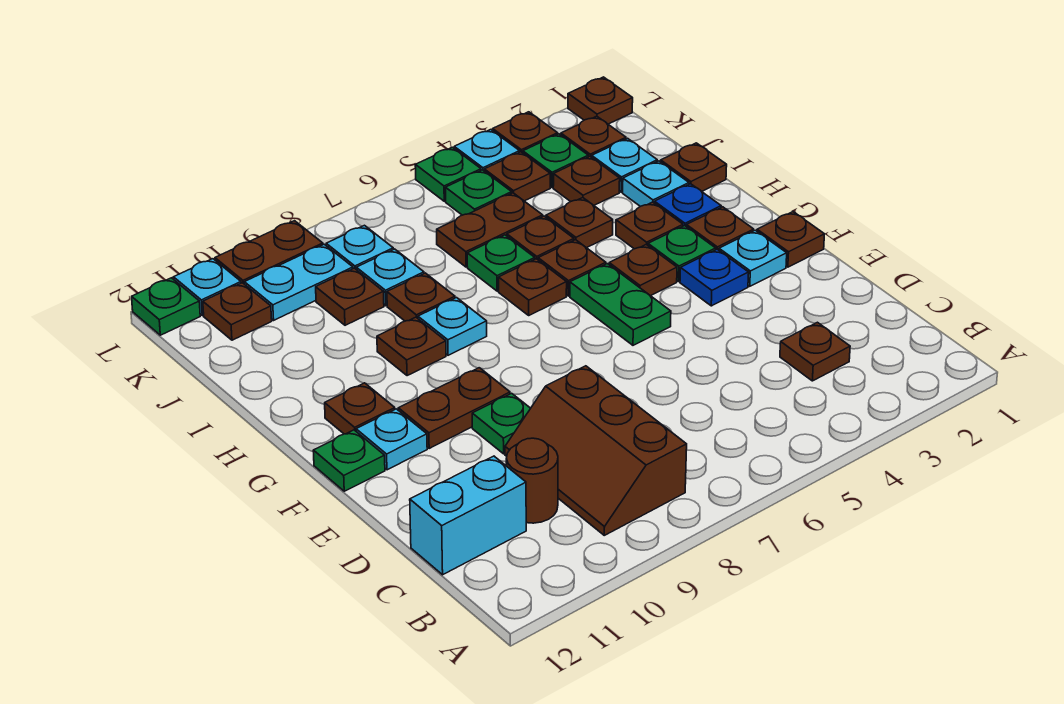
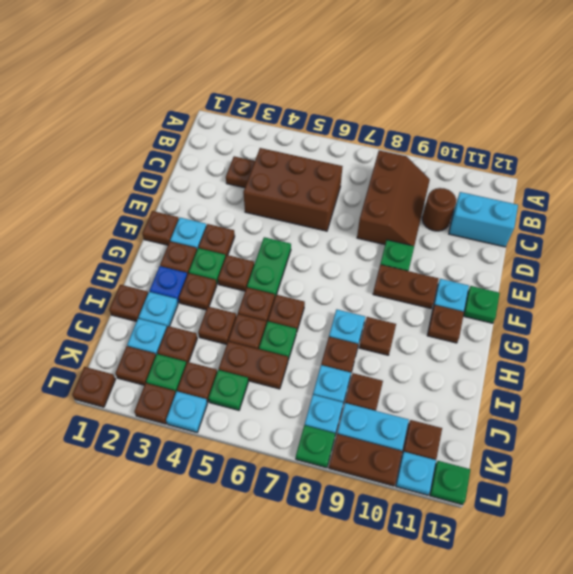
none -> brown brick C4:D6 level 1
blue plate F3 level 1 -> brown plate F3 level 1
green plate L5 level 1 -> green plate L8 level 1

